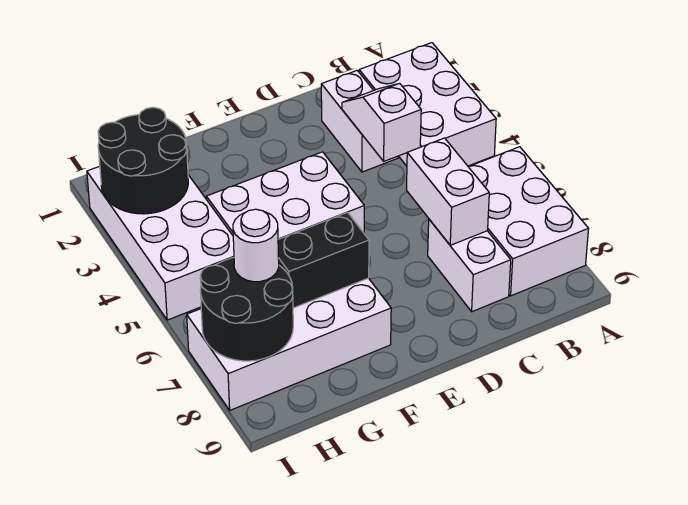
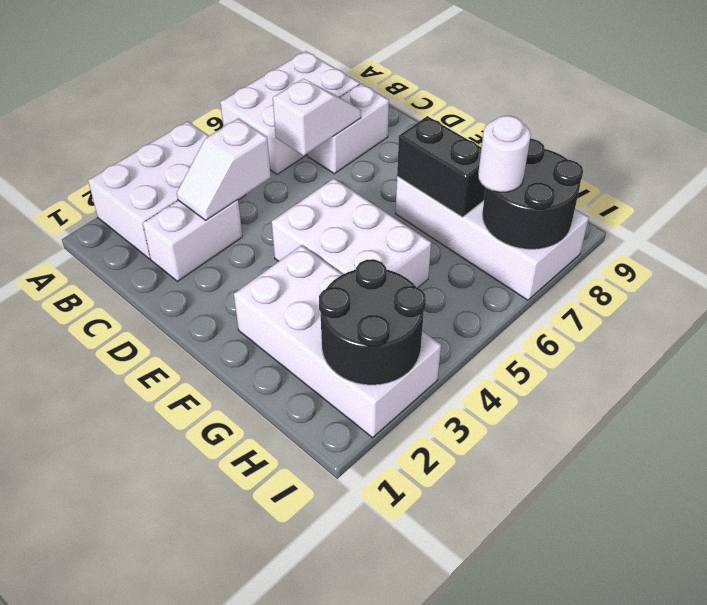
white brick C6:C7 level 2 -> white slope C6:C7 level 2 top 6
white brick H2:I5 level 1 -> white brick F2:I3 level 1

